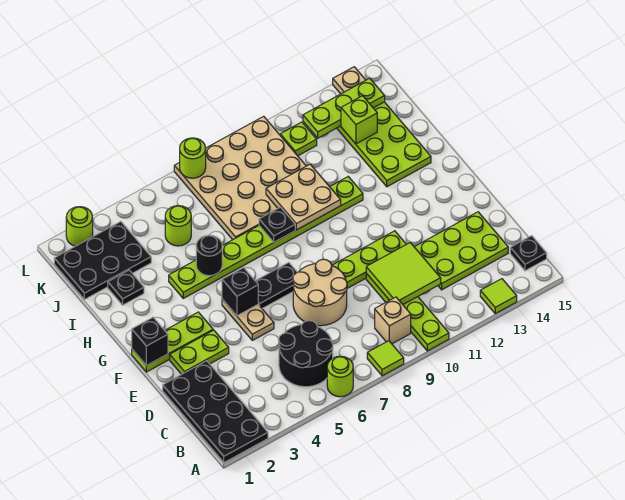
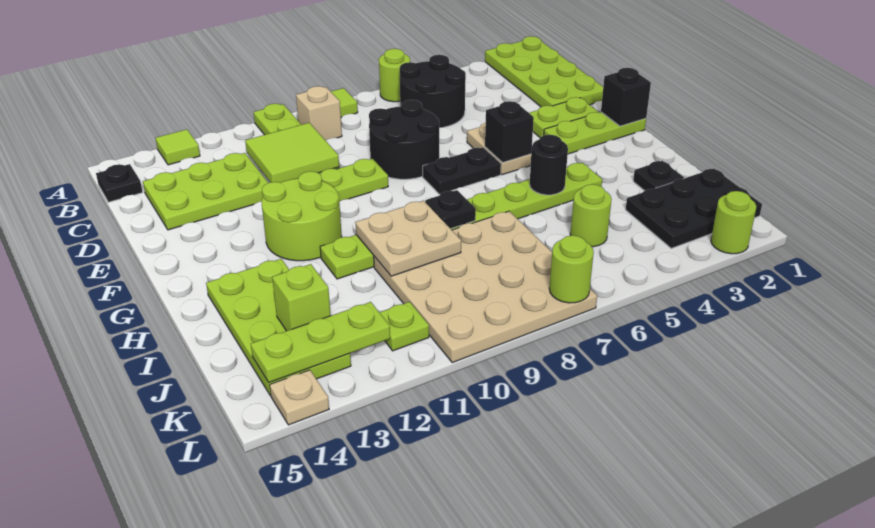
black plate A1:D2 level 1 -> lime plate A1:D2 level 1
tan round brick D7:E8 level 1 -> black round brick D7:E8 level 1
none -> lime round brick F11:G12 level 1

